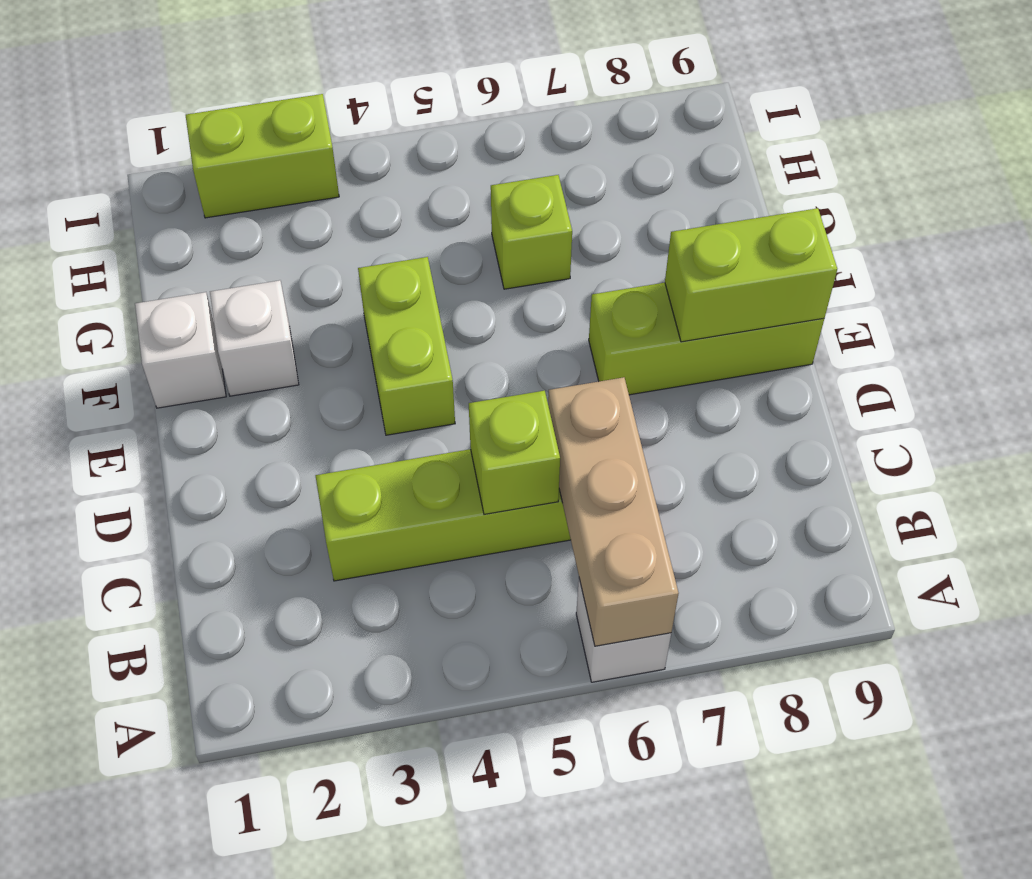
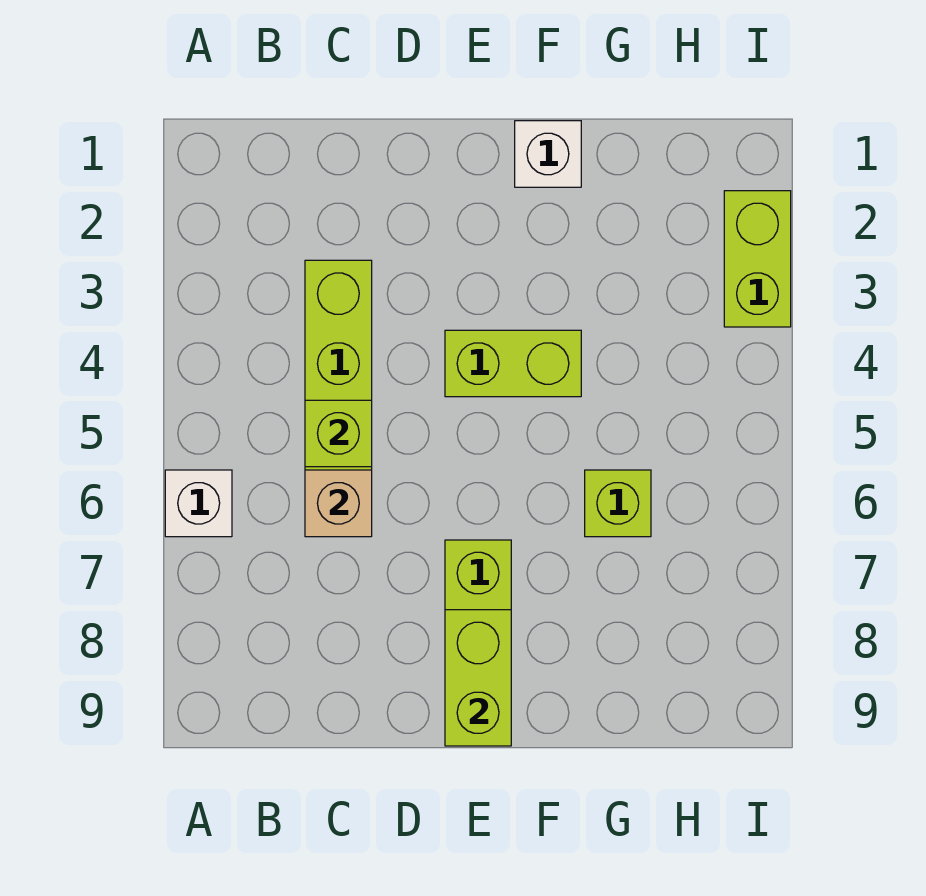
tan brick A6:C6 level 2 -> tan brick C6 level 2
white brick F2 level 1 -> none

